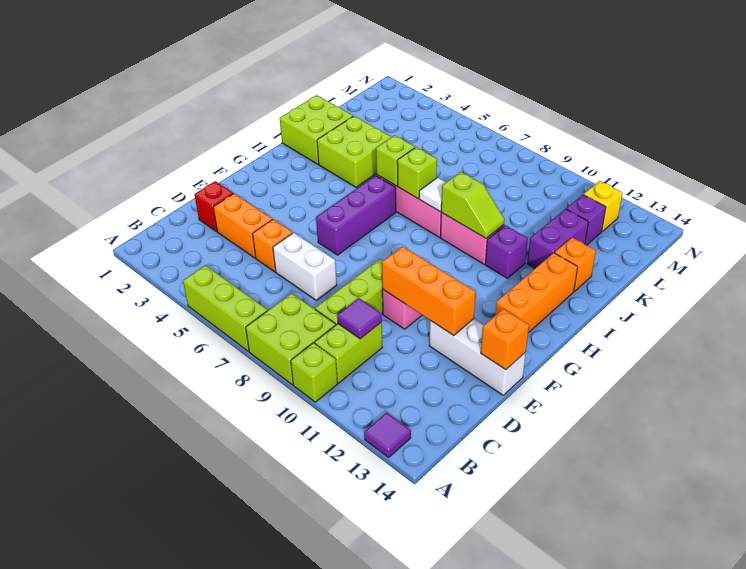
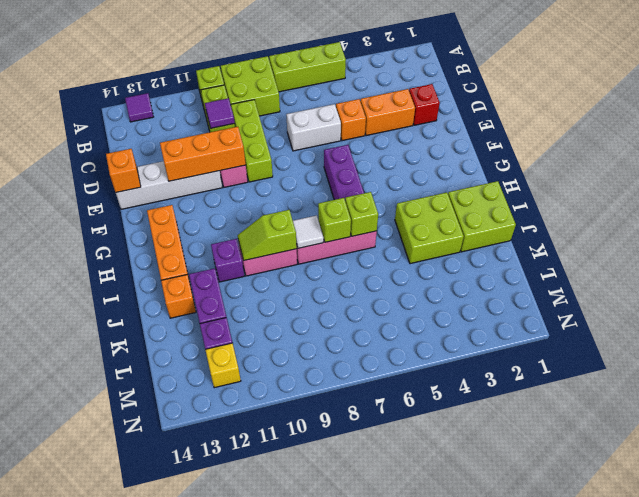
white brick E12:E14 level 1 -> white brick E11:E14 level 1

